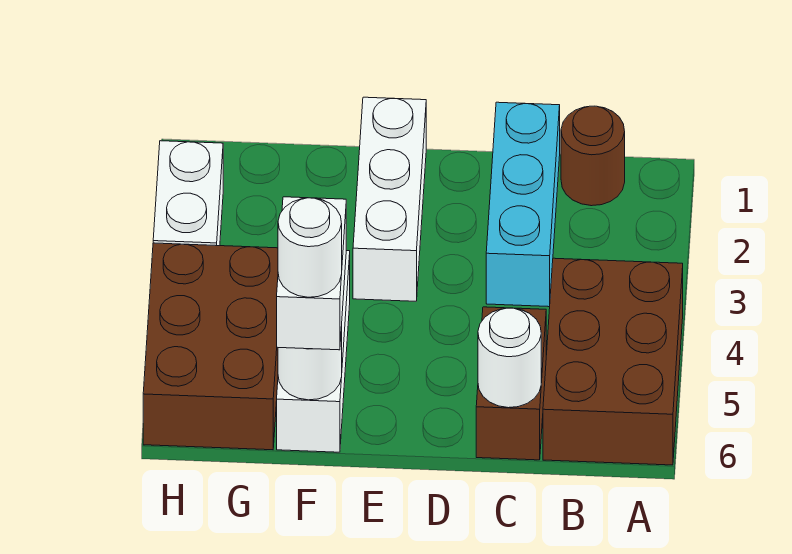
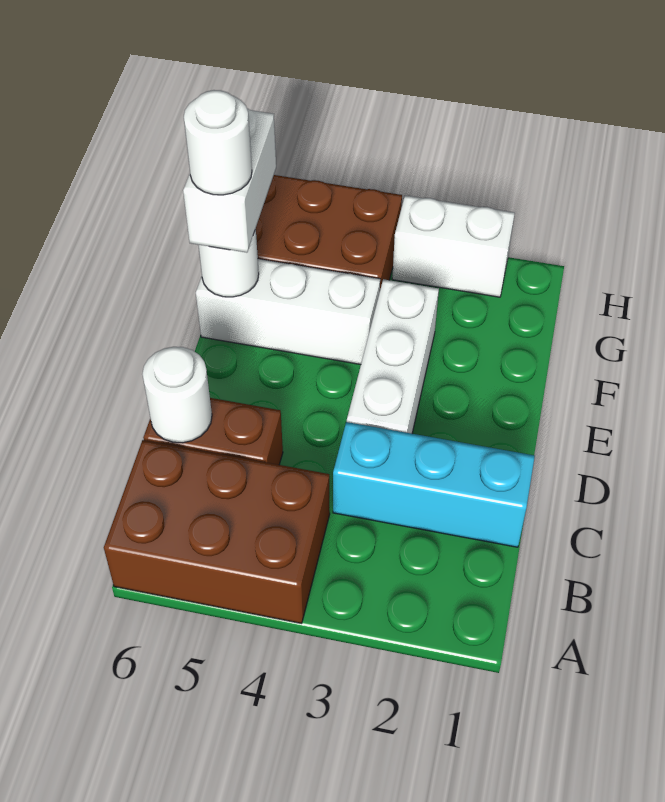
brown round brick B1 level 1 -> none
white brick E1:E3 level 1 -> white brick D3:F3 level 1
white brick F5:F6 level 3 -> white brick F6:G6 level 3

